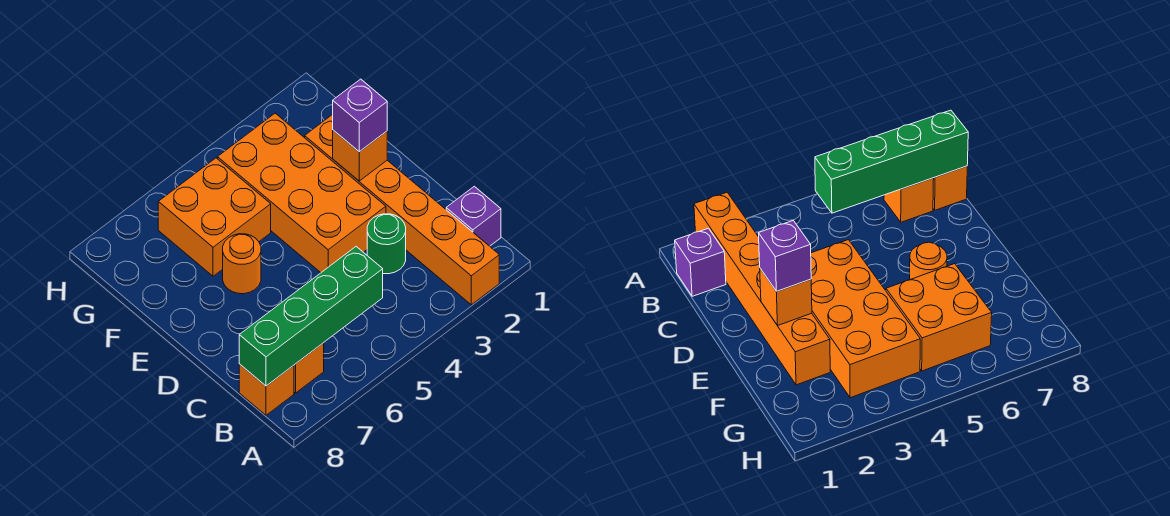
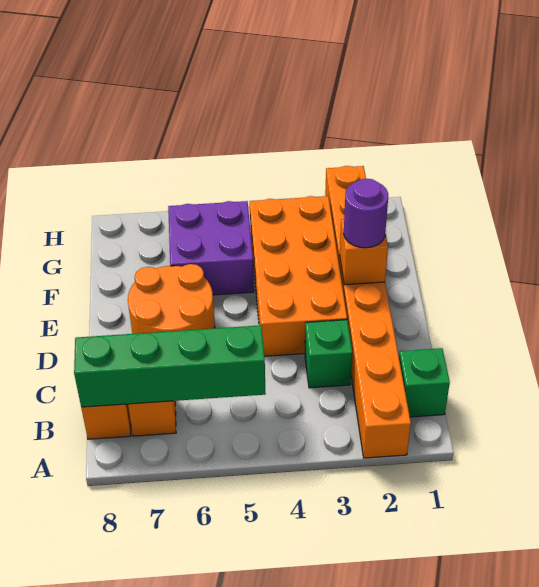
orange brick A2:F2 level 1 -> orange brick A2:H2 level 1
purple brick B1 level 1 -> green brick B1 level 1
green round brick C3 level 1 -> green brick C3 level 1
purple brick E2 level 3 -> purple round brick E2 level 3
orange round brick E6 level 1 -> orange round brick D6:E7 level 1
orange brick F5:G6 level 1 -> purple brick F5:G6 level 1

